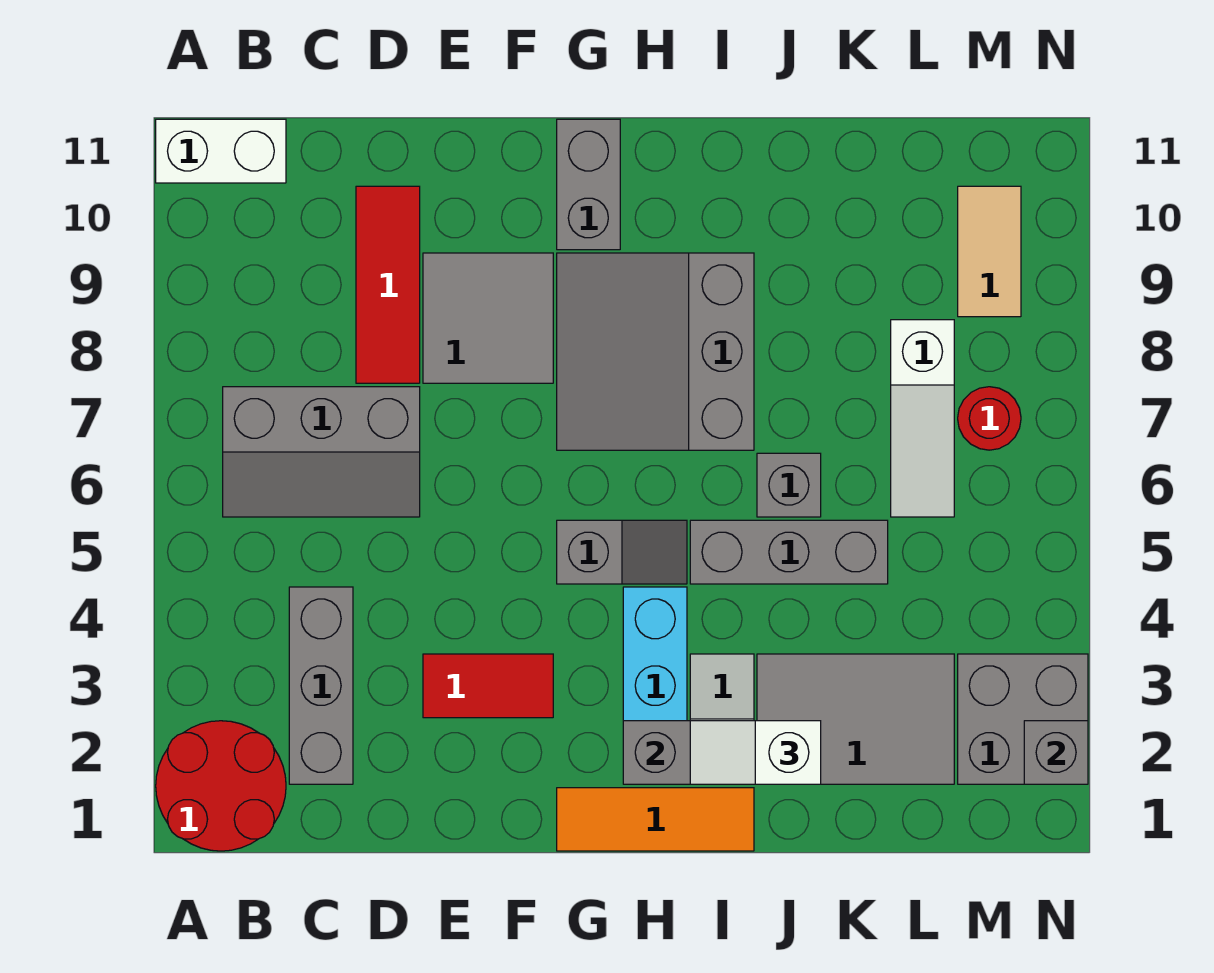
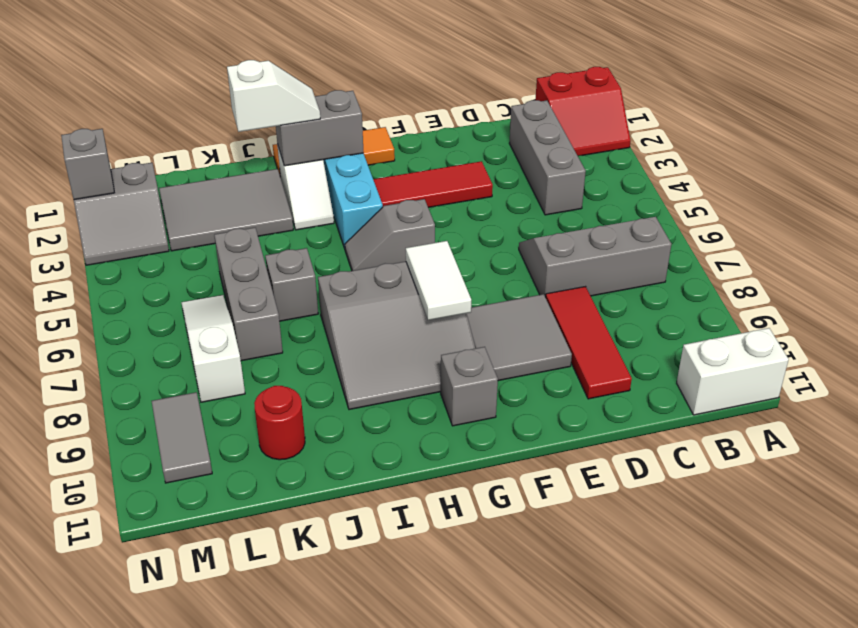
red round brick A1:B2 level 1 -> red slope A1:B2 level 1 top 1
red tile E3:F3 level 1 -> red tile E3:G3 level 1
grey slope G7:I9 level 1 top I -> grey slope G7:I9 level 1 top 7
none -> white tile G7:G8 level 2
grey brick G10:G11 level 1 -> grey brick G10 level 1
grey brick I5:K5 level 1 -> grey brick K5:K7 level 1
grey brick M2:N3 level 1 -> grey slope M2:N3 level 1 top 2
red round brick M7 level 1 -> red round brick K10 level 1
tan tile M9:M10 level 1 -> grey tile M9:M10 level 1

